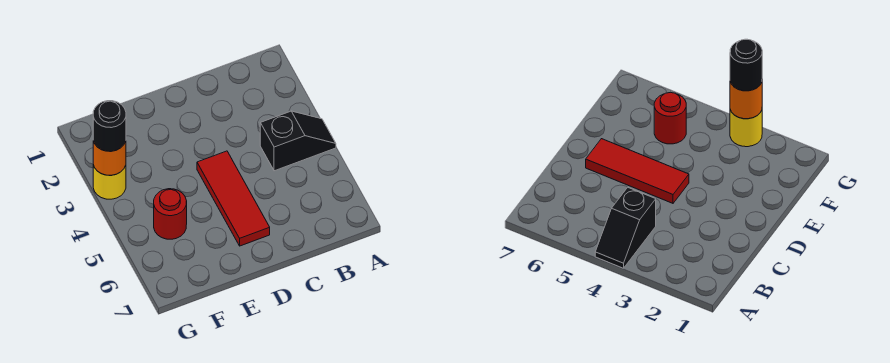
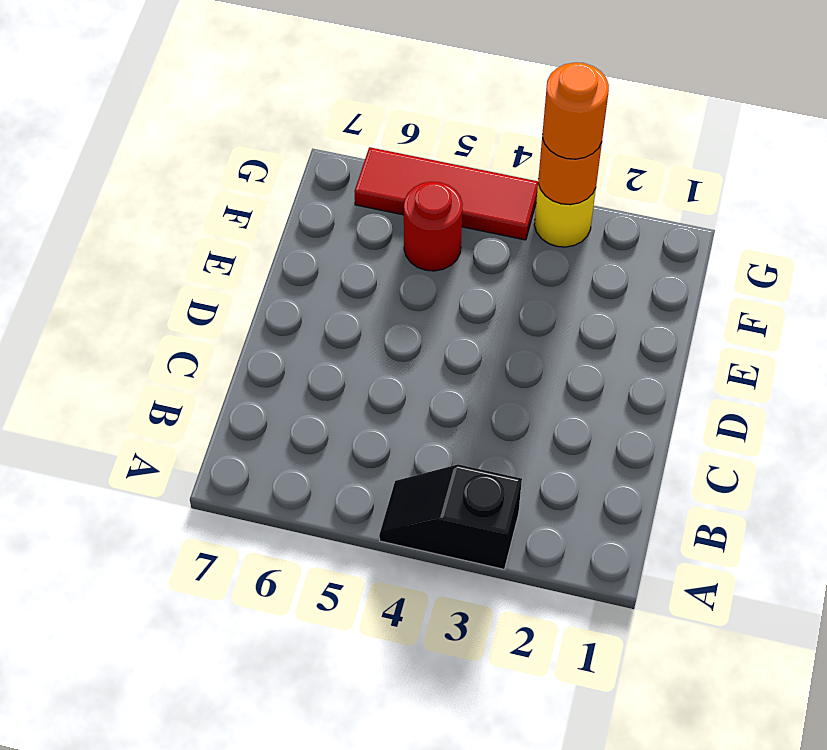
black slope A4:B4 level 1 top B -> black slope A3:A4 level 1 top 3
red tile D4:D6 level 1 -> red tile G4:G6 level 1
black round brick G3 level 3 -> orange round brick G3 level 3

